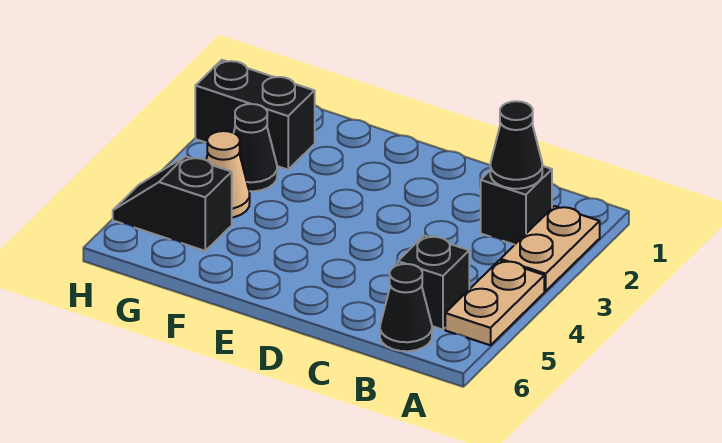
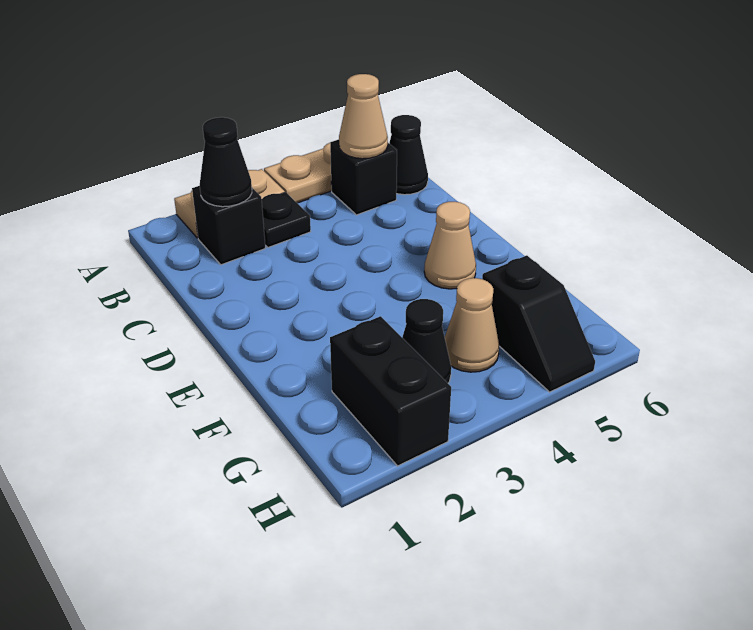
none -> black plate B3 level 1
none -> tan cone B5 level 2
none -> tan cone E5 level 1

